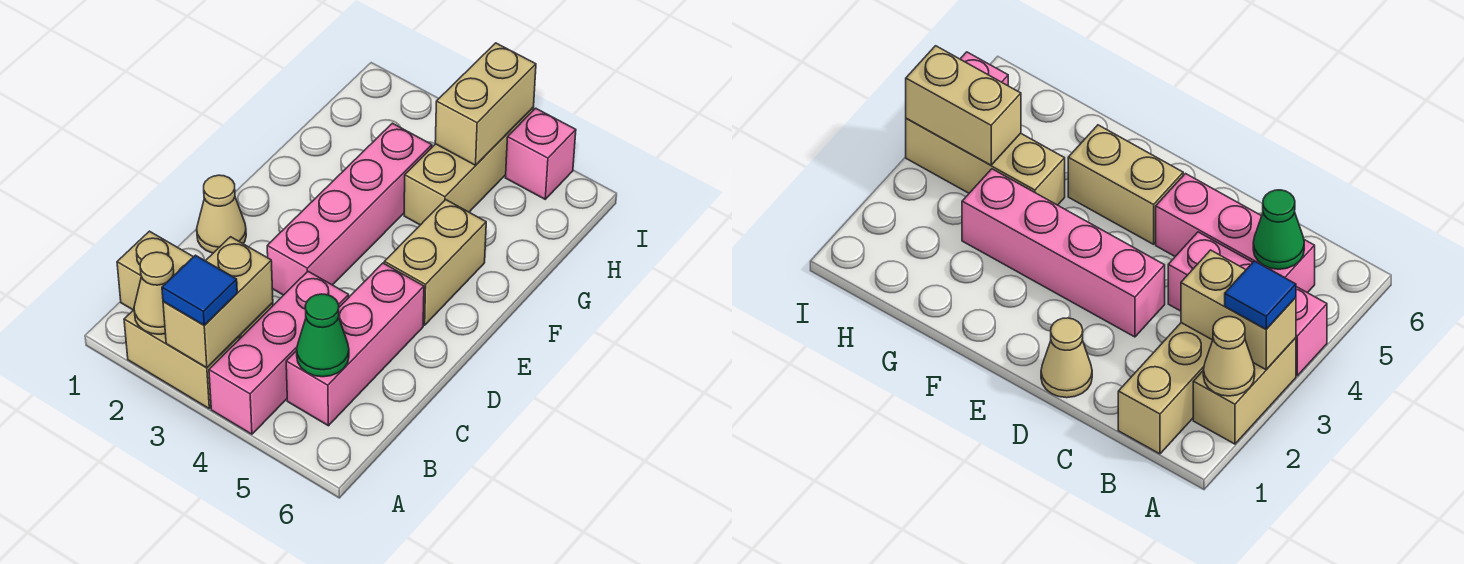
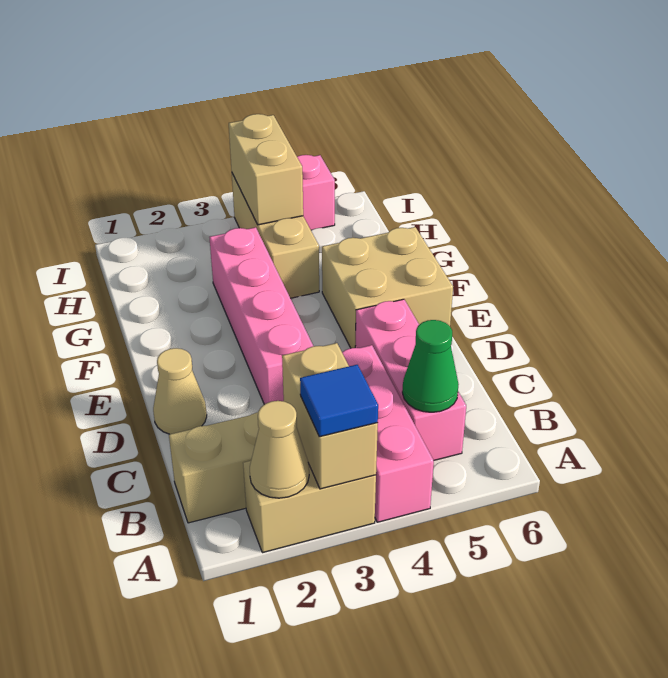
tan brick E5:F5 level 1 -> tan brick E5:F6 level 1

